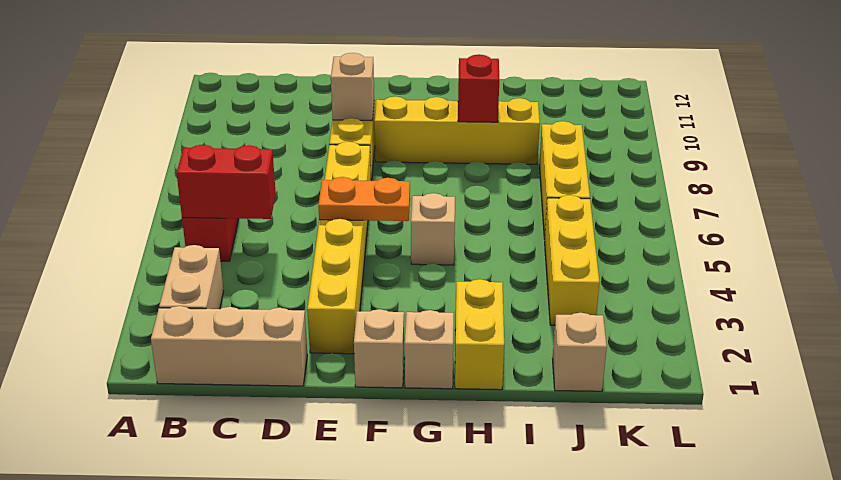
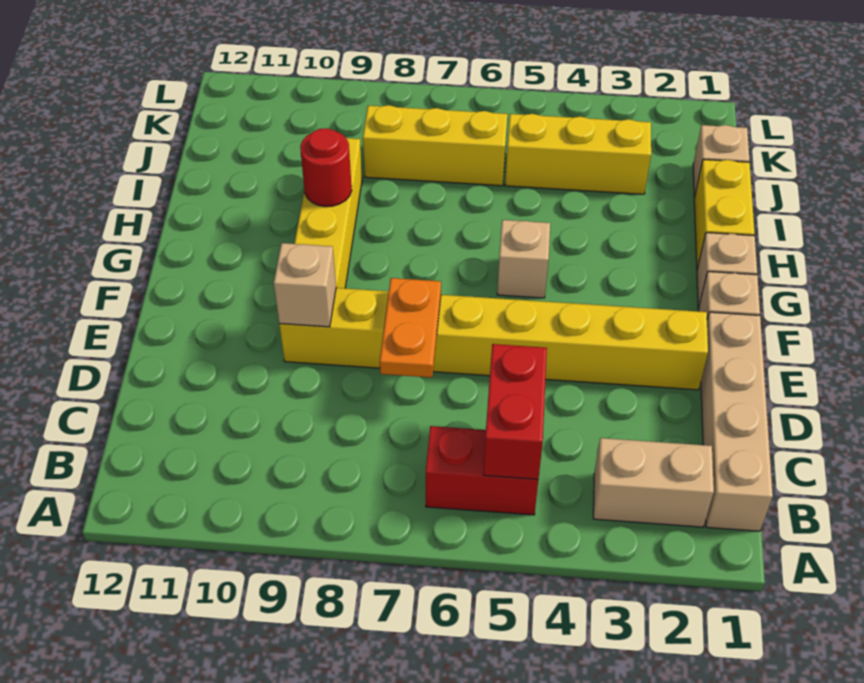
tan brick B1:D1 level 1 -> tan brick B1:E1 level 1
orange plate E5:F5 level 2 -> orange plate D7:E7 level 2
yellow brick H1:H2 level 1 -> yellow brick H1:I1 level 1
red brick H9 level 2 -> red round brick H9 level 2

